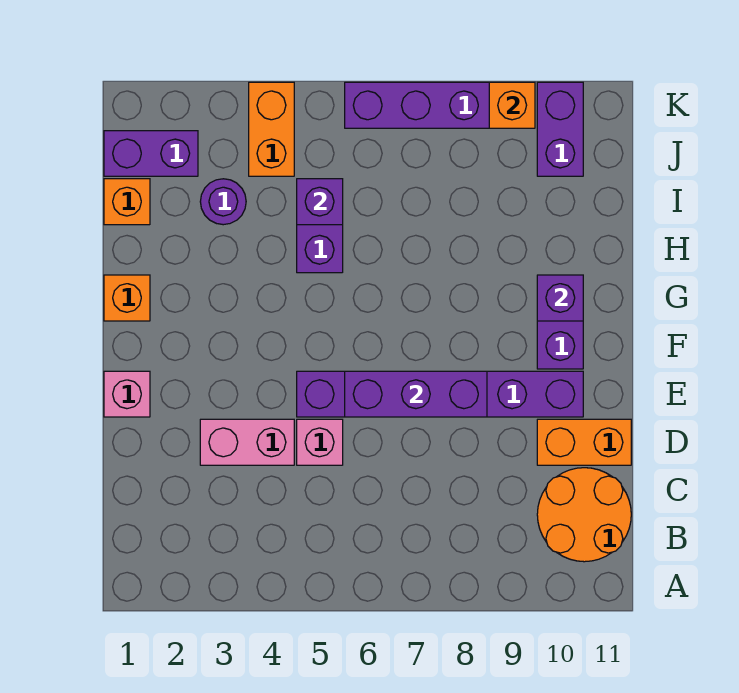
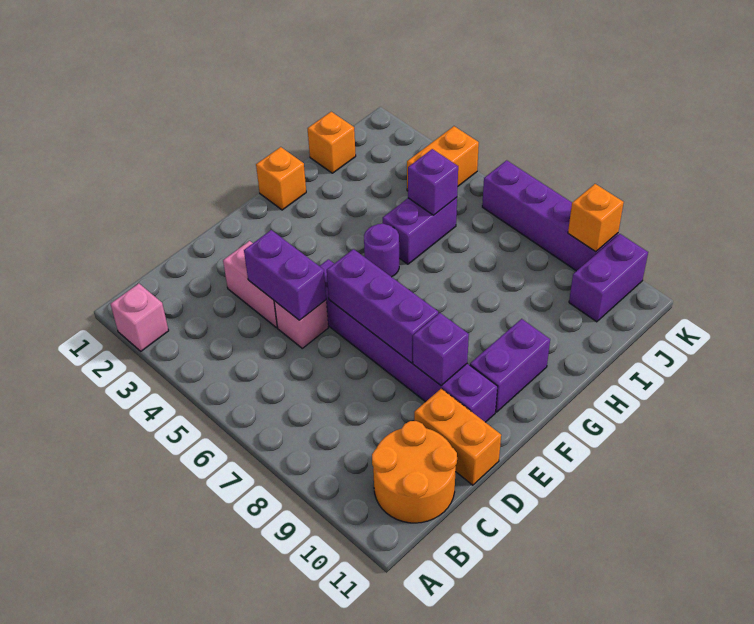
pink brick E1 level 1 -> pink brick A2 level 1
purple brick G10 level 2 -> purple brick E9 level 2
purple round brick I3 level 1 -> purple round brick G5 level 1
purple brick J1:J2 level 1 -> purple brick D4:D5 level 2

